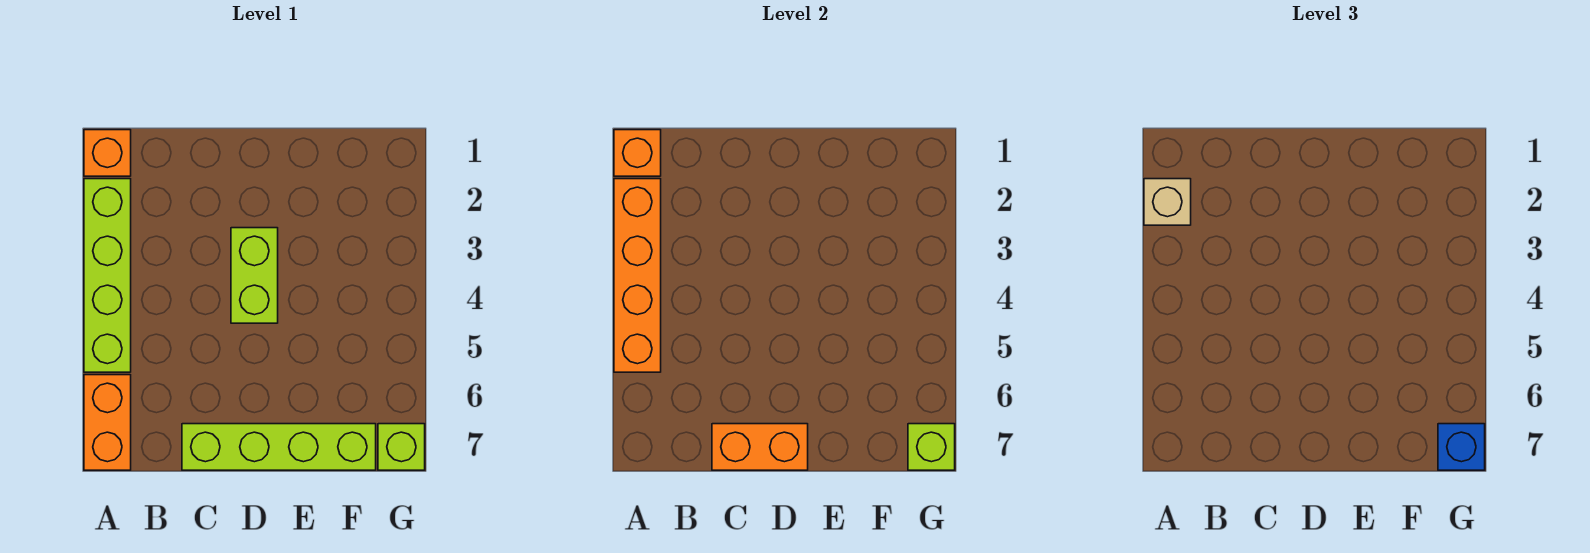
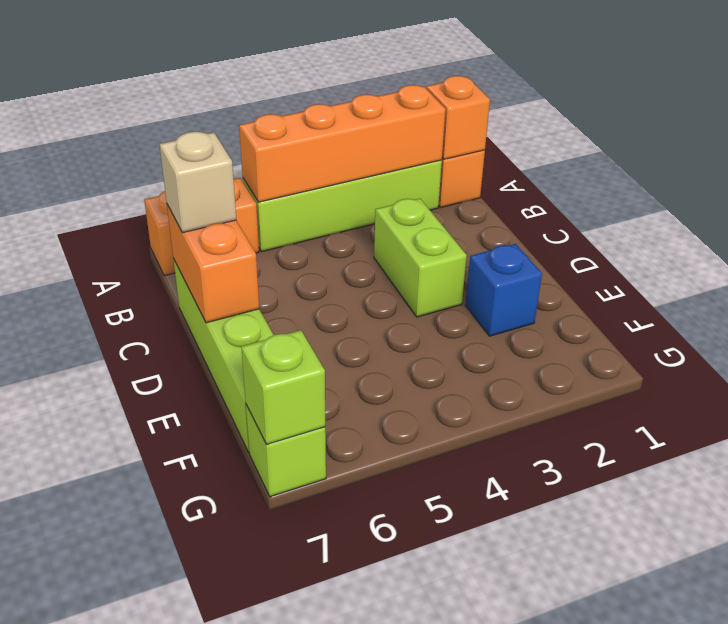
tan brick A2 level 3 -> tan brick C7 level 3
lime brick D3:D4 level 1 -> lime brick C3:D3 level 1
blue brick G7 level 3 -> blue brick E2 level 1

